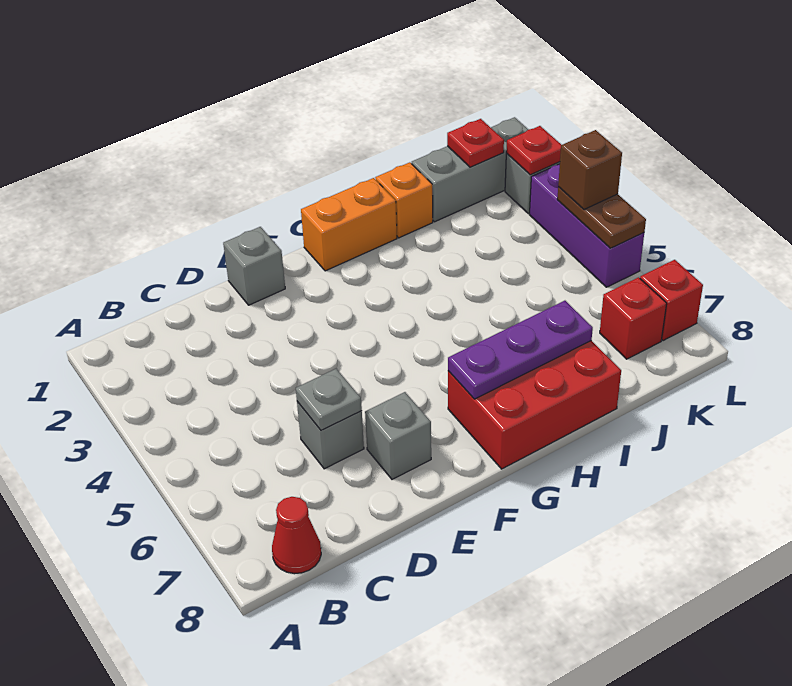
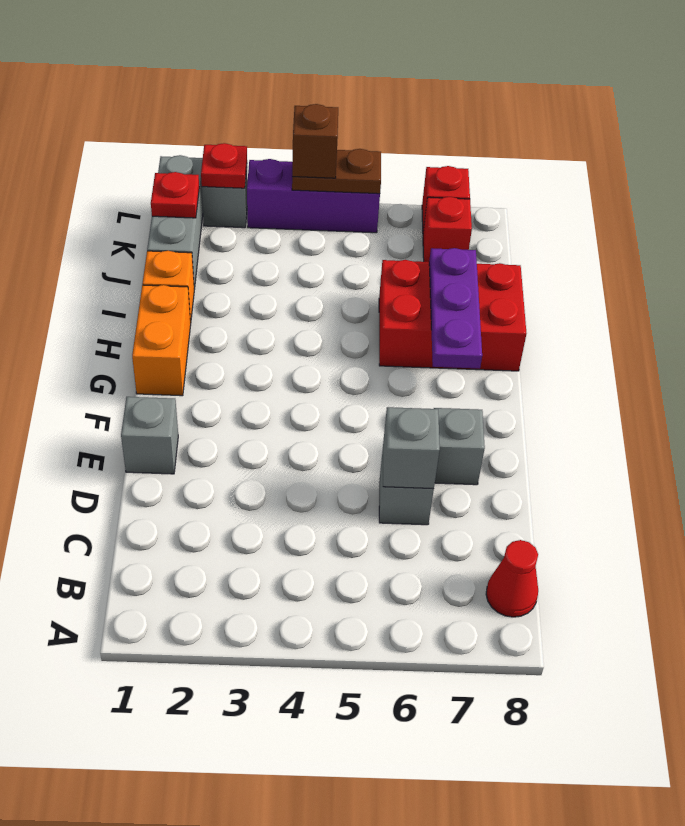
grey plate D6 level 2 -> grey brick D6 level 2
red brick G7:I8 level 1 -> red brick H6:I8 level 1

